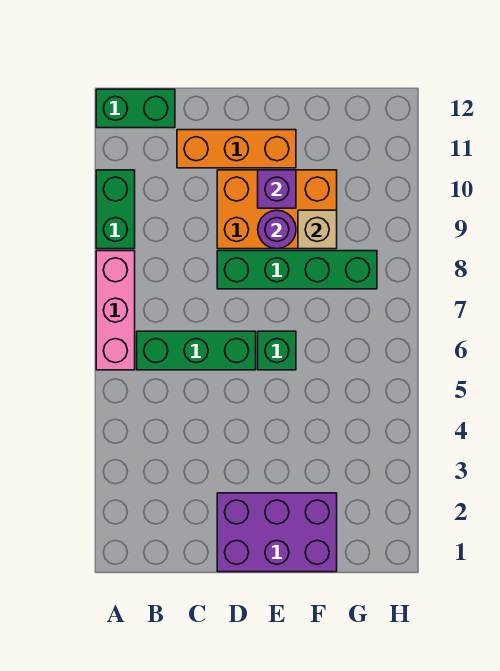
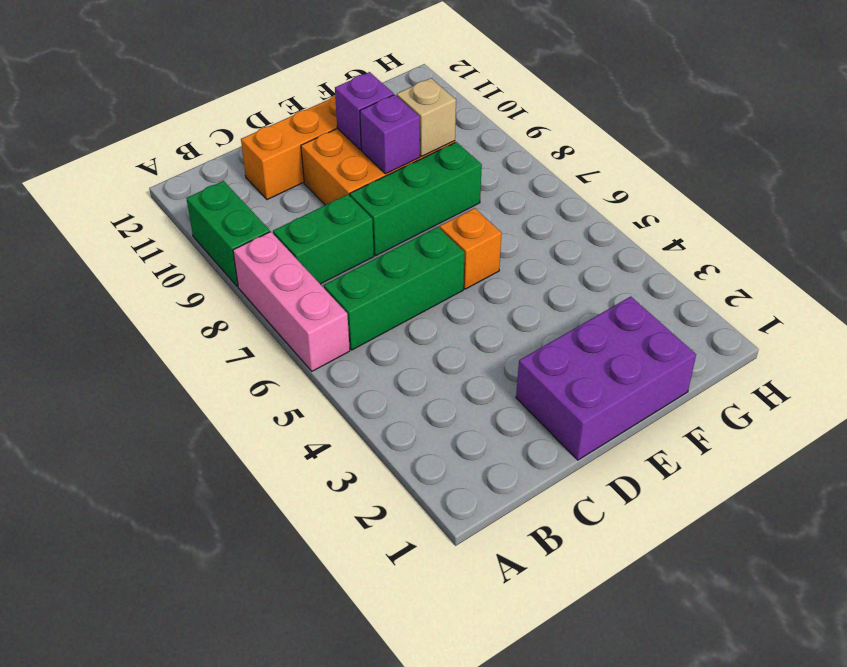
green brick A12:B12 level 1 -> green brick B8:C8 level 1
green brick D8:G8 level 1 -> green brick D8:F8 level 1
green brick E6 level 1 -> orange brick E6 level 1
purple round brick E9 level 2 -> purple brick E9 level 2

